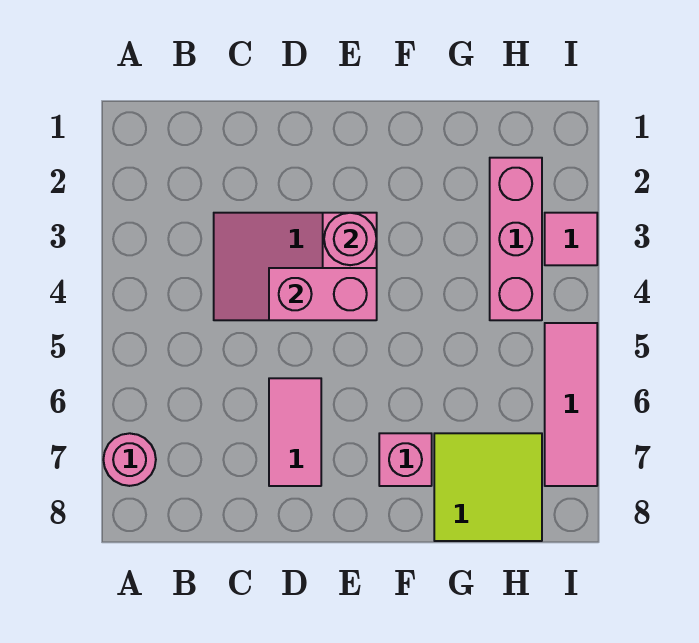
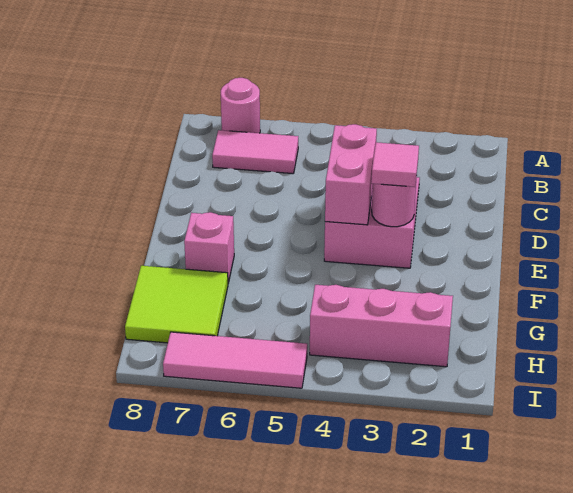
pink tile D6:D7 level 1 -> pink tile B6:B7 level 1
pink tile I3 level 1 -> pink tile E3 level 3

